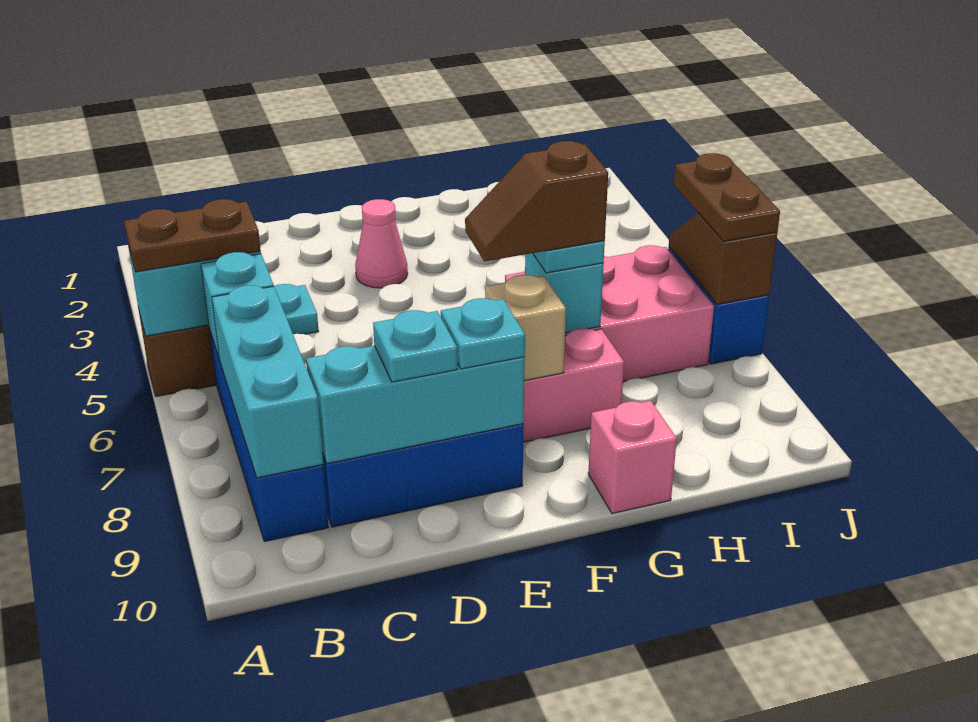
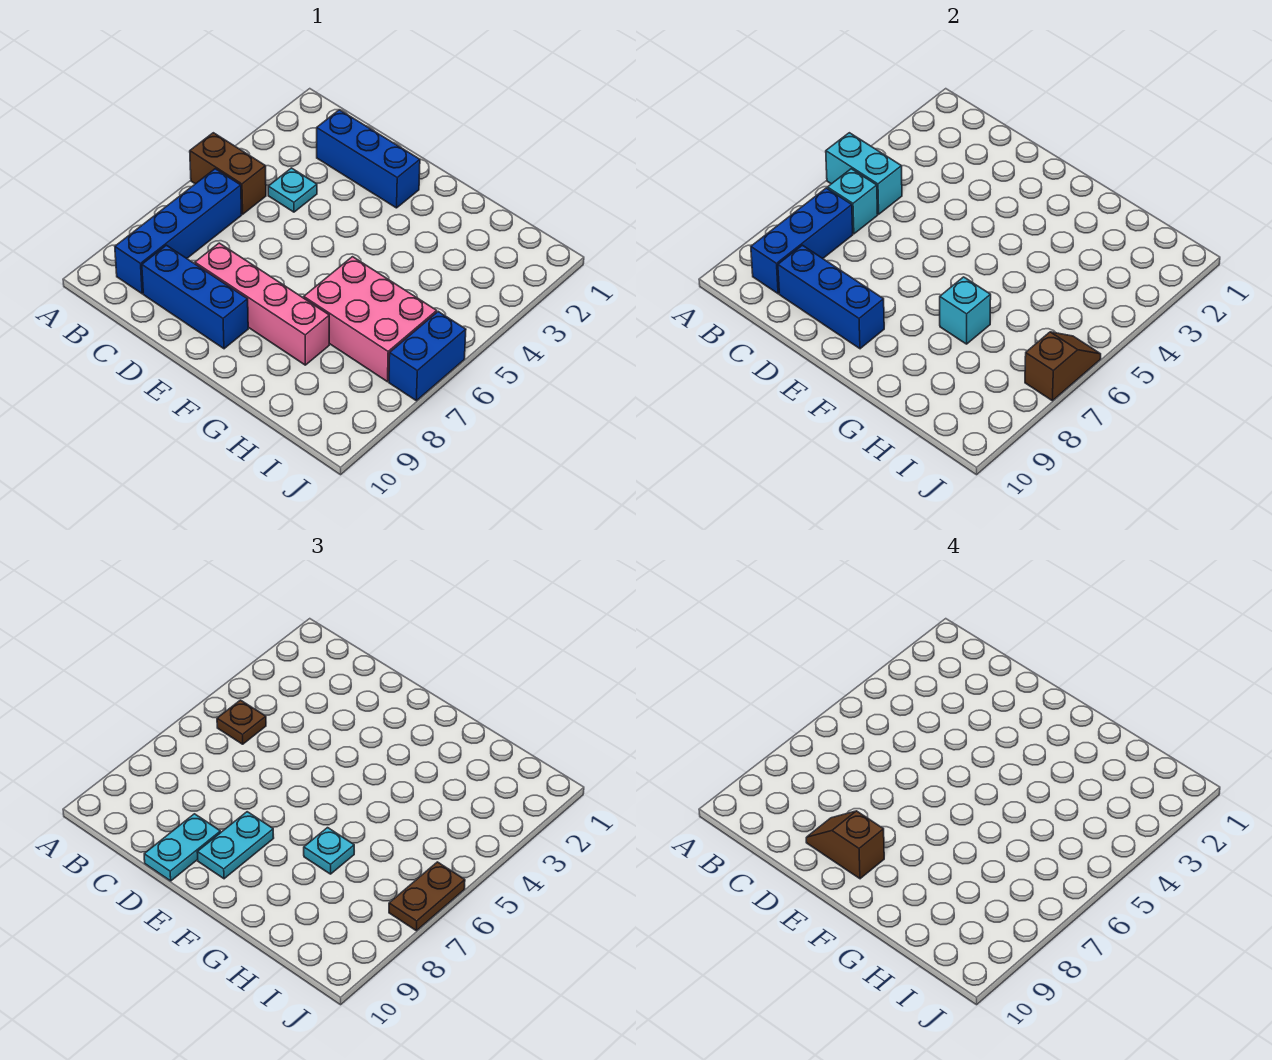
brown plate A5:B5 level 3 -> brown plate B5 level 3
cyan brick B7:B9 level 2 -> blue brick B7:B9 level 2
none -> blue brick C2:E2 level 1
cyan brick C9:E9 level 2 -> blue brick C9:E9 level 2
cyan plate D9 level 3 -> cyan plate D9:D10 level 3
pink cone E3 level 1 -> none
cyan plate E9 level 3 -> cyan plate E8:E9 level 3
brown slope F7:G7 level 4 top G -> brown slope D9:E9 level 4 top E
tan brick F8 level 2 -> none
pink brick G10 level 1 -> none

